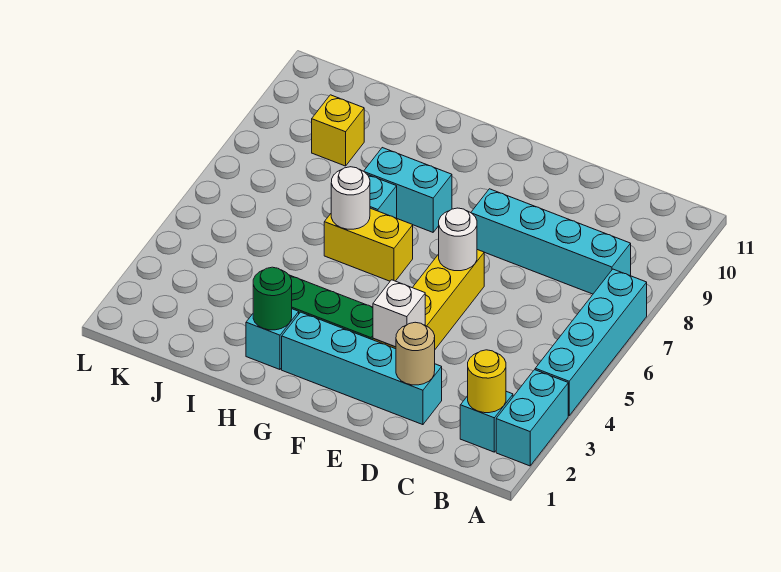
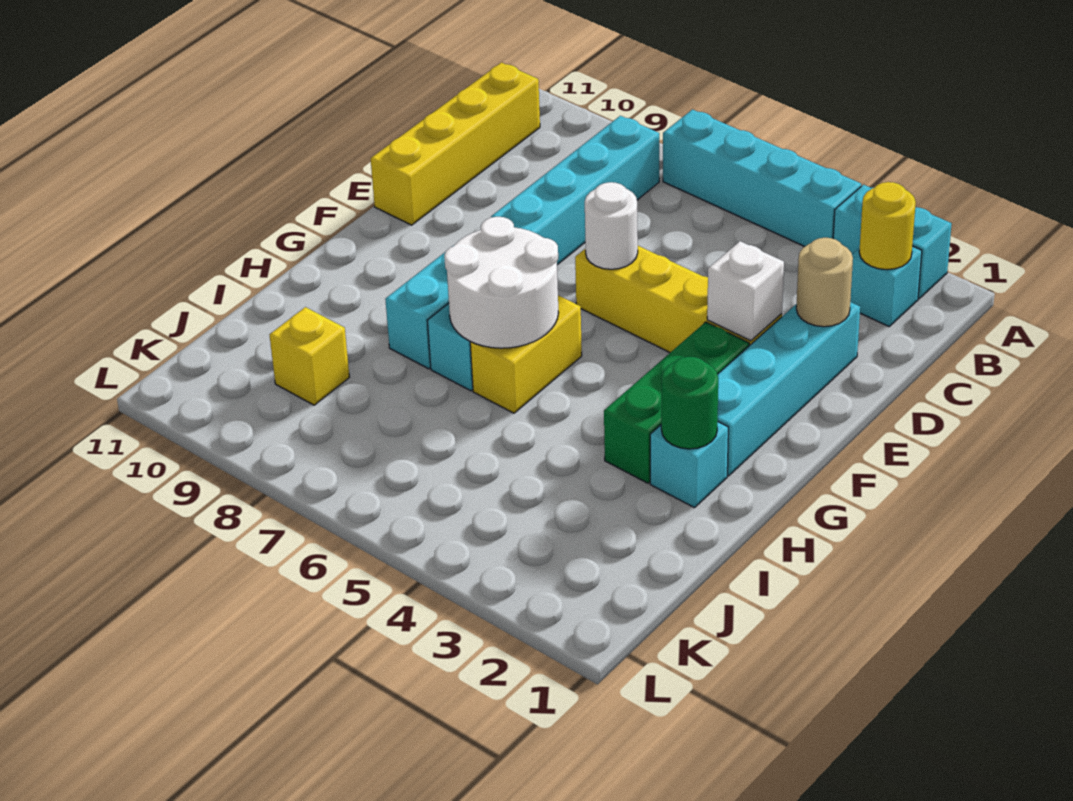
none -> yellow brick B11:E11 level 1
white round brick H6 level 2 -> white round brick G6:H7 level 2

